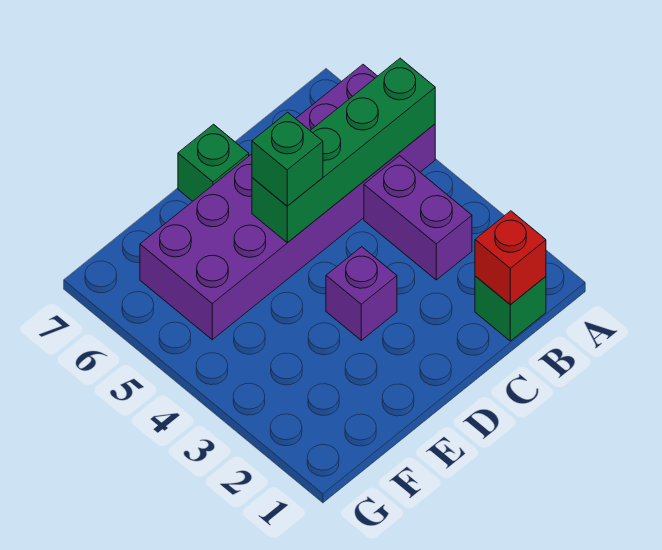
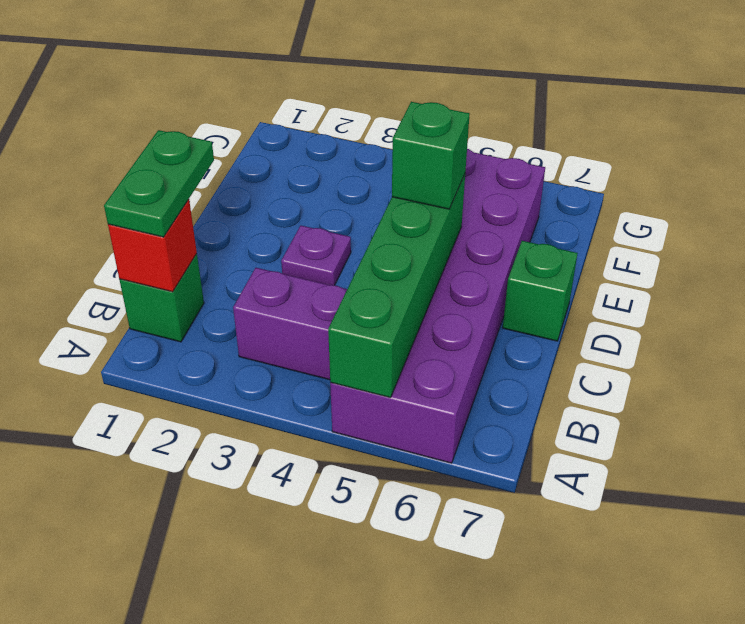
none -> green plate B1:C1 level 3
purple brick D3 level 1 -> purple plate D3 level 1

